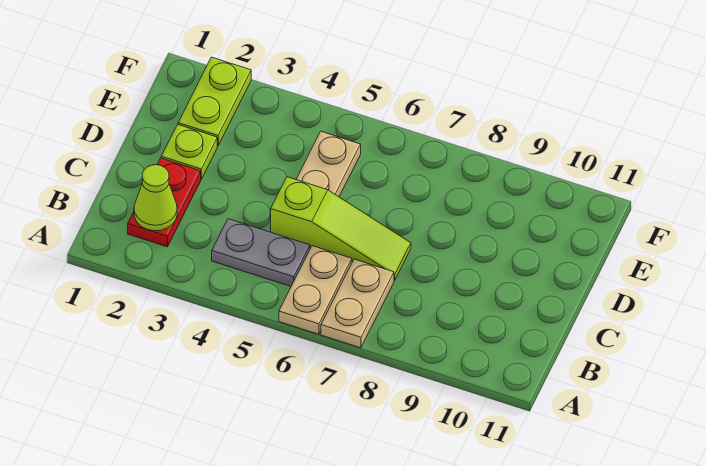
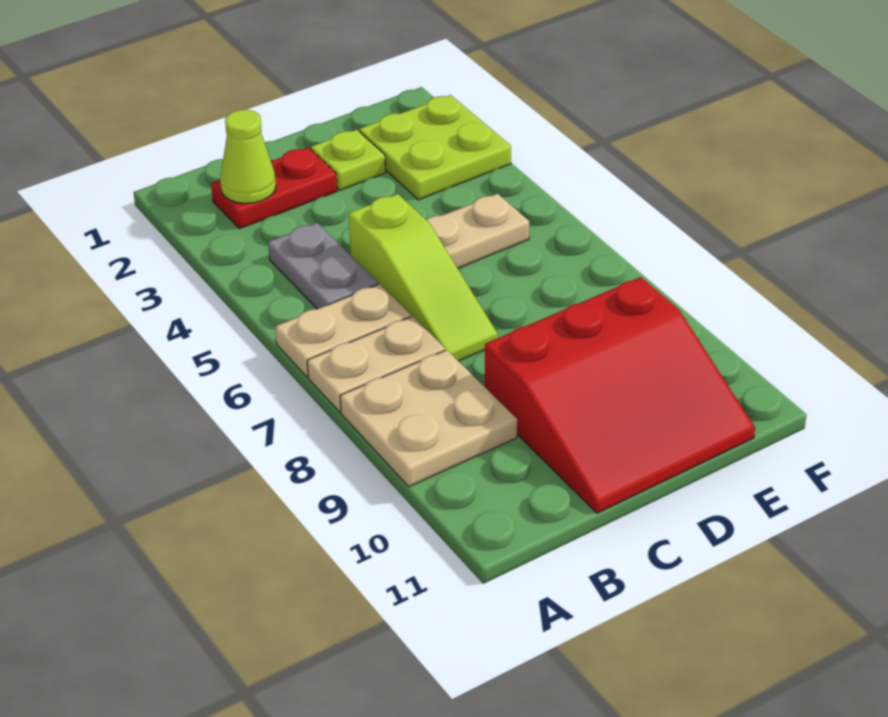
none -> tan plate A8:B9 level 1
none -> red slope C9:E11 level 1 top 9
lime plate E2:F2 level 1 -> lime plate E2:F3 level 1

